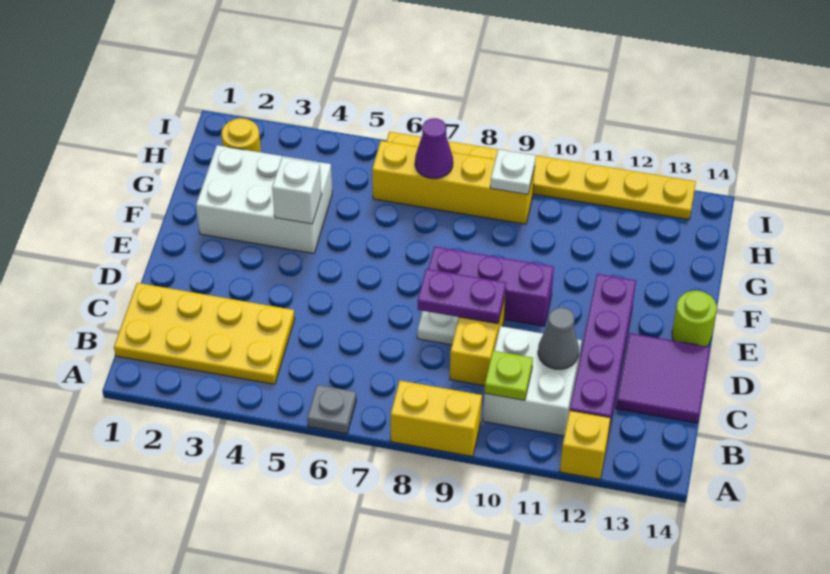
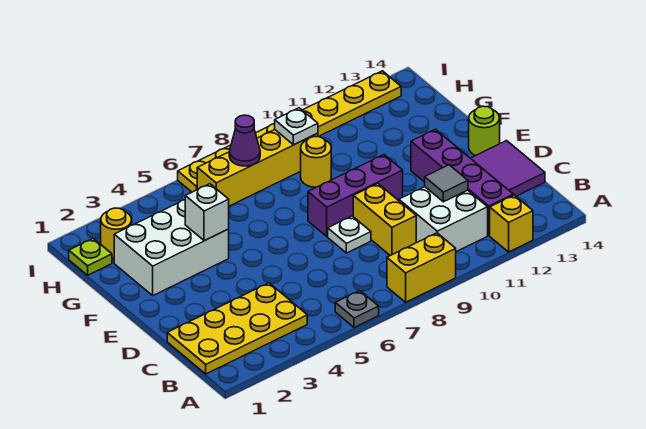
lime plate B10 level 2 -> lime plate H1 level 1
grey cone C11 level 2 -> grey tile C11 level 2
purple plate D8:D9 level 2 -> none
none -> yellow round brick G9 level 1

